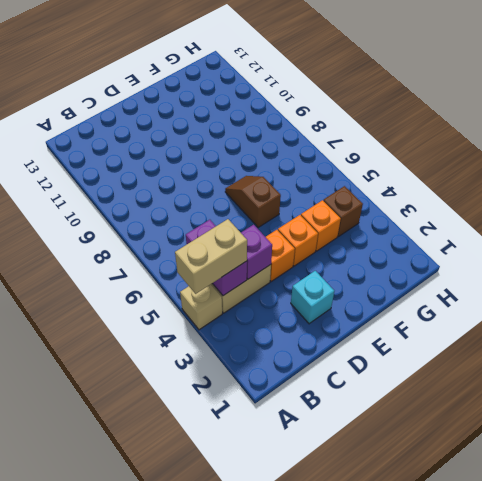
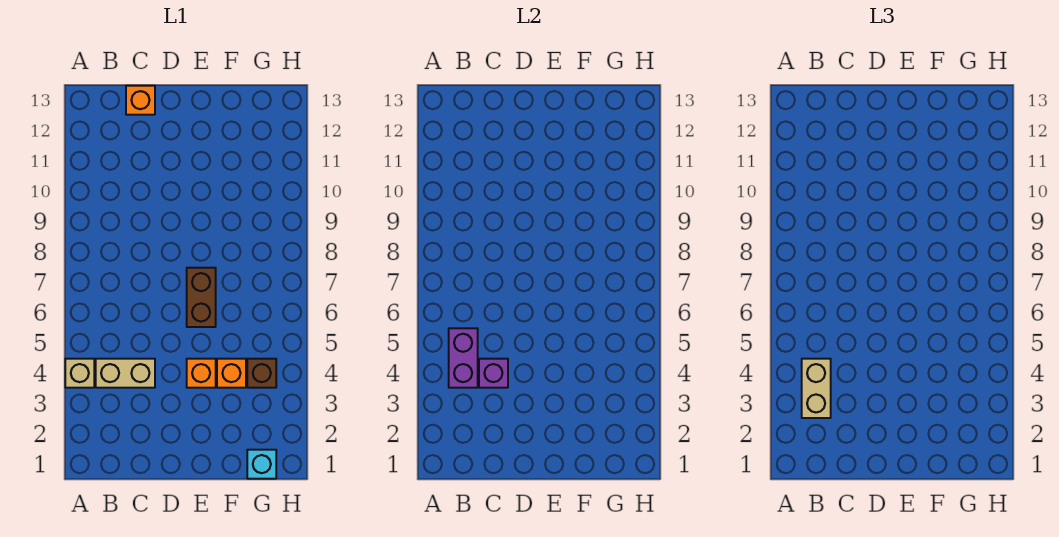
tan brick A4:B4 level 3 -> tan brick B3:B4 level 3
cyan brick D2 level 1 -> cyan brick G1 level 1
orange brick D4 level 1 -> orange brick C13 level 1
brown slope E6:E7 level 1 top 6 -> brown brick E6:E7 level 1

